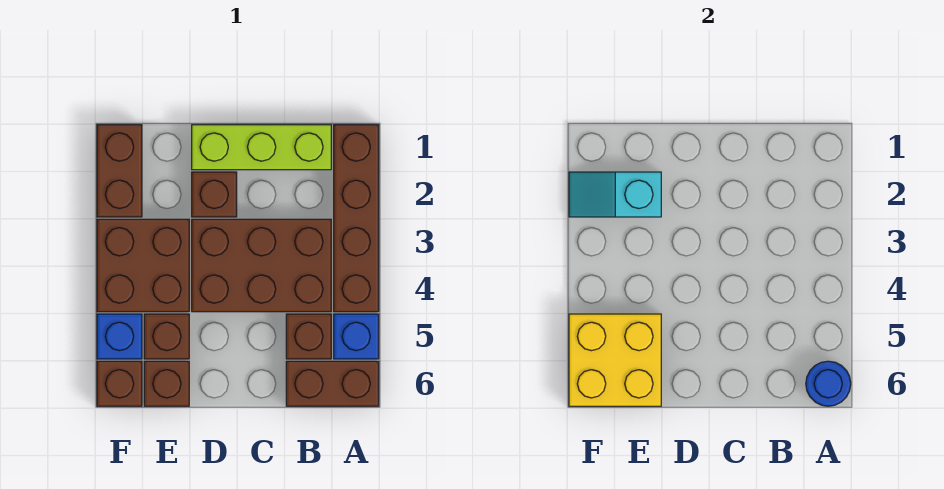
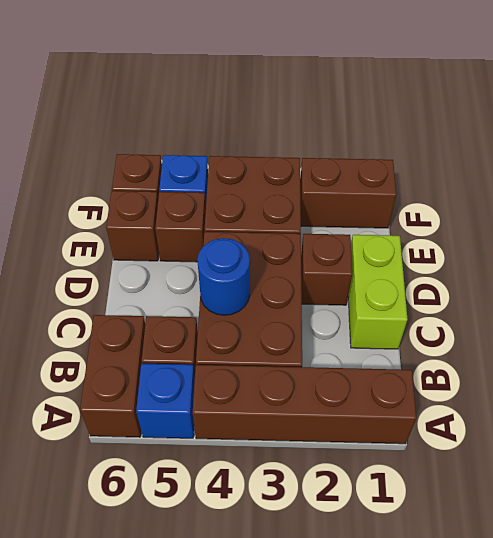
blue round brick A6 level 2 -> blue round brick C4 level 2
lime brick B1:D1 level 1 -> lime brick C1:D1 level 1
cyan slope E2:F2 level 2 top E -> none
yellow brick E5:F6 level 2 -> none

